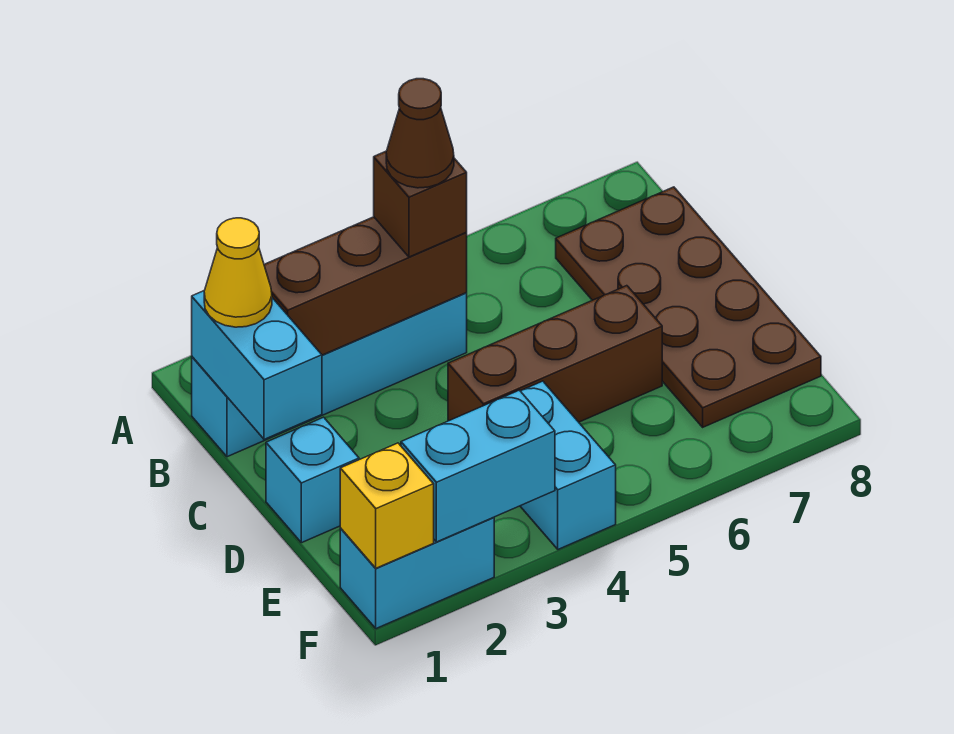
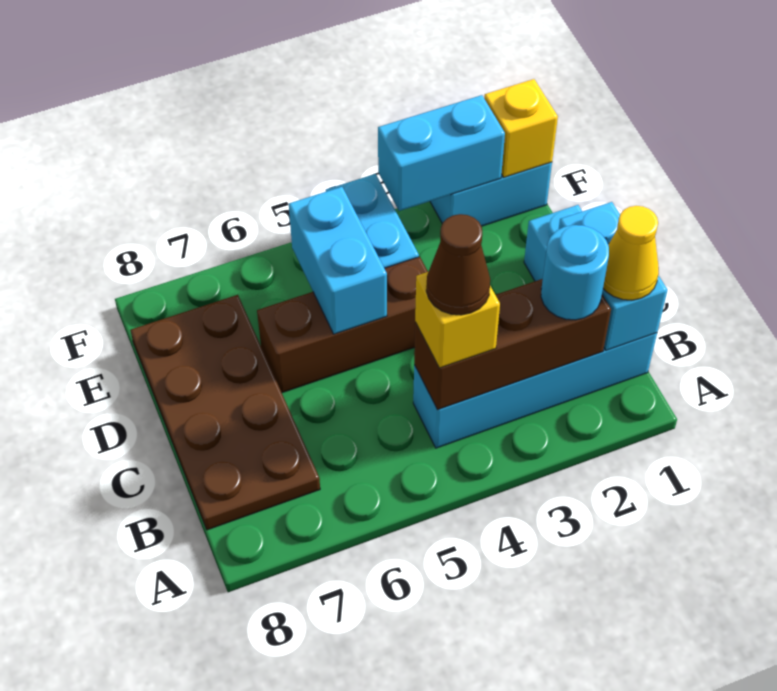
none -> cyan round brick B2 level 3
brown brick B4 level 3 -> yellow brick B4 level 3
none -> cyan brick D5:E5 level 2

